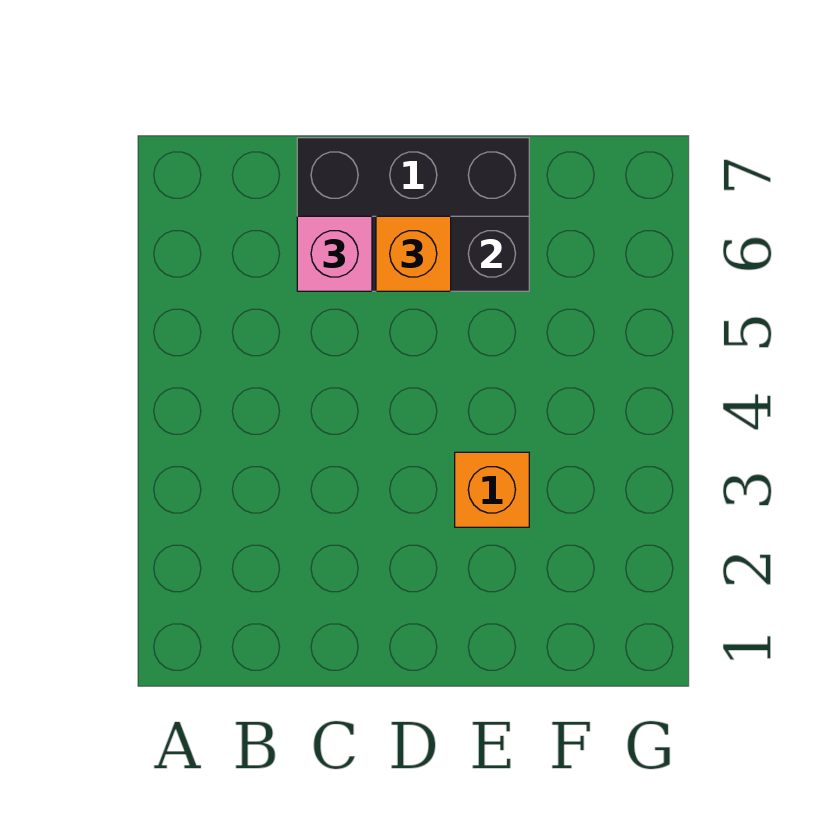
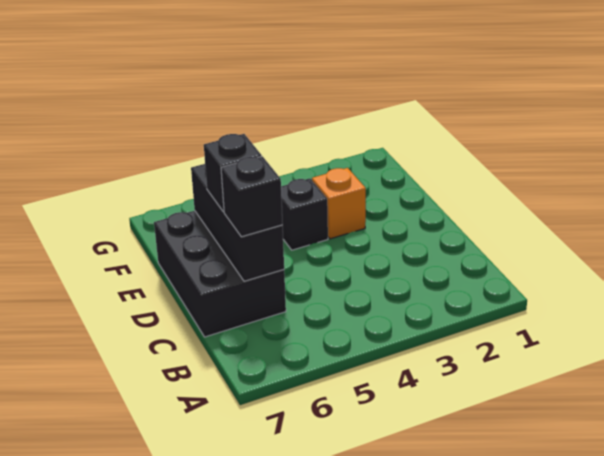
pink brick C6 level 3 -> black brick C6 level 3
orange brick D6 level 3 -> black brick D6 level 3
none -> black brick E4 level 1

